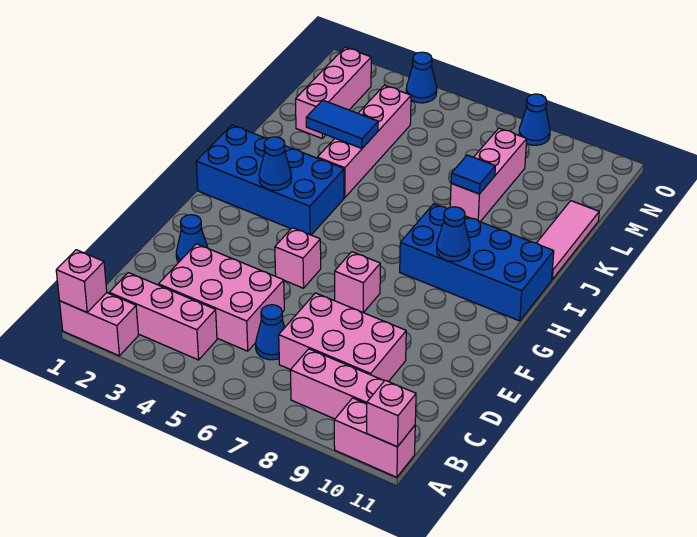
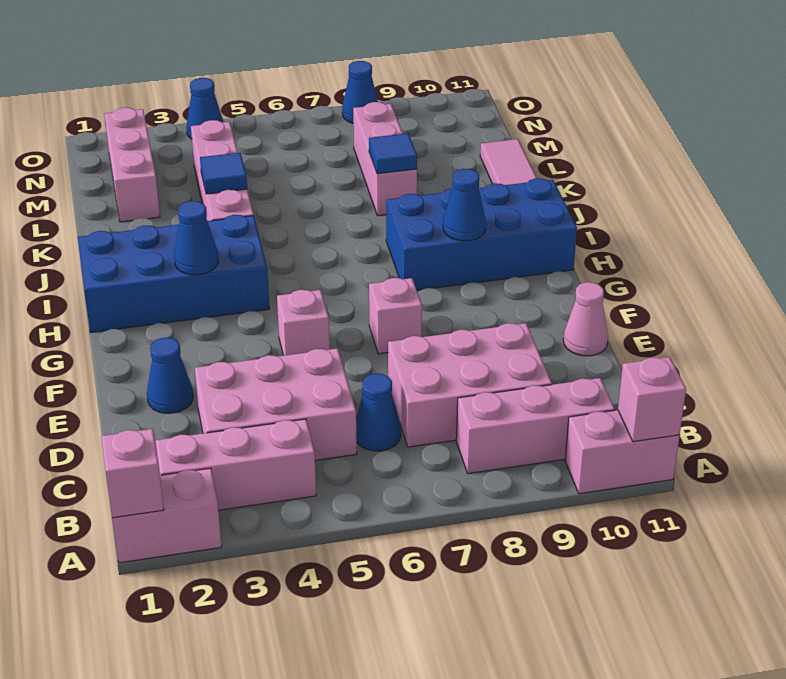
none -> pink cone E11 level 1
blue tile K3:K4 level 2 -> blue tile K4 level 2

